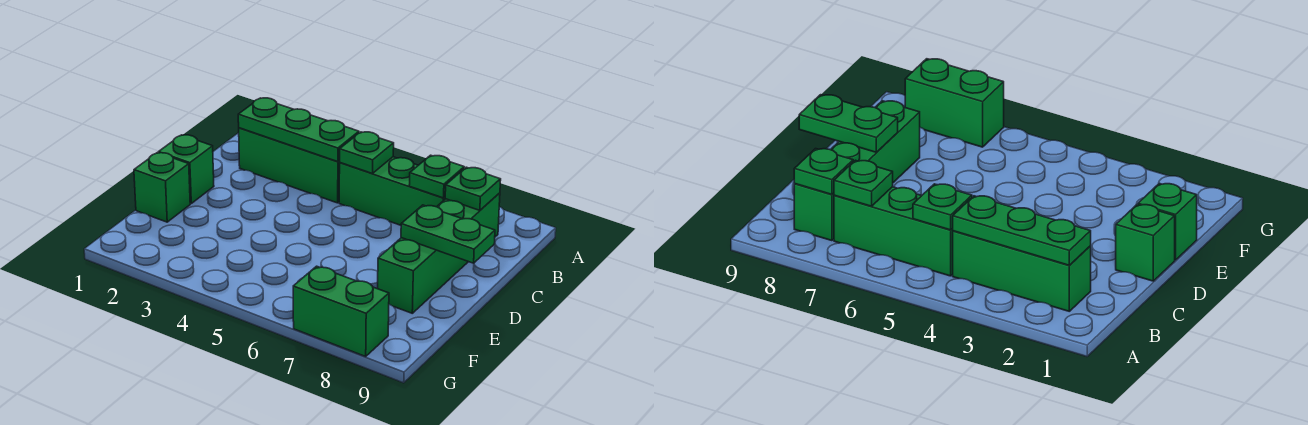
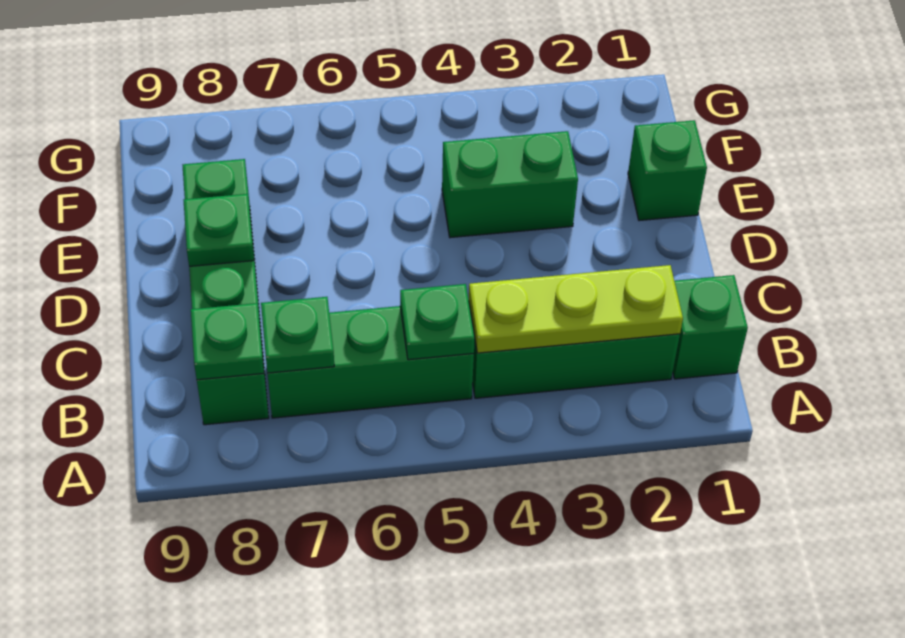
green plate B2:B4 level 2 -> lime plate B2:B4 level 2
green brick D1 level 1 -> green brick B1 level 1
green plate D8:D9 level 2 -> green plate D8 level 2
green brick G7:G8 level 1 -> green brick E3:E4 level 1

